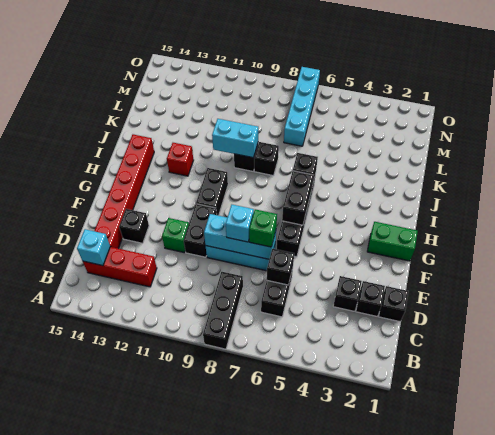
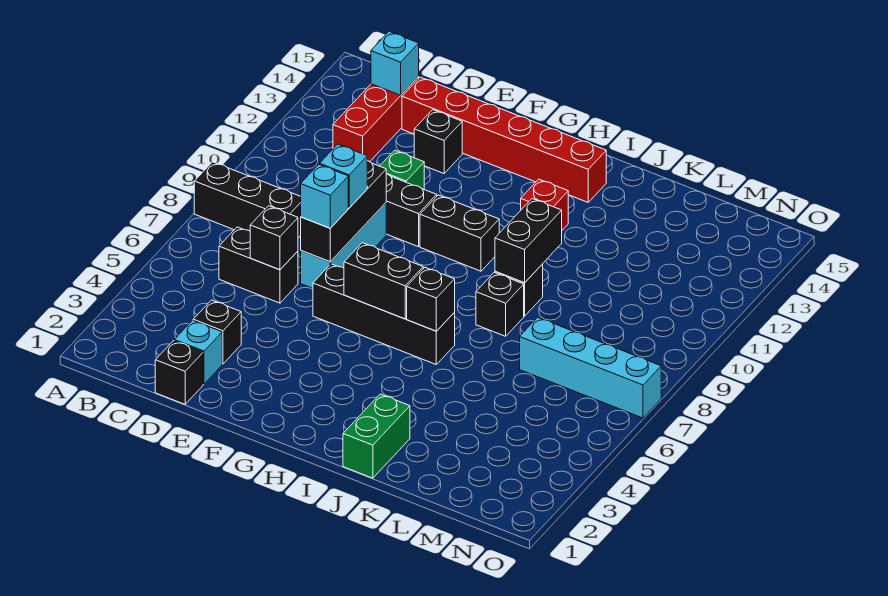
black brick D2 level 1 -> cyan brick D2 level 1
cyan brick E7:E9 level 2 -> black brick E7:E9 level 2
green brick E7 level 3 -> cyan brick E7 level 3
green brick G1:G2 level 1 -> green brick J1:J2 level 1
cyan brick J9:J10 level 2 -> black brick J9:J10 level 2

